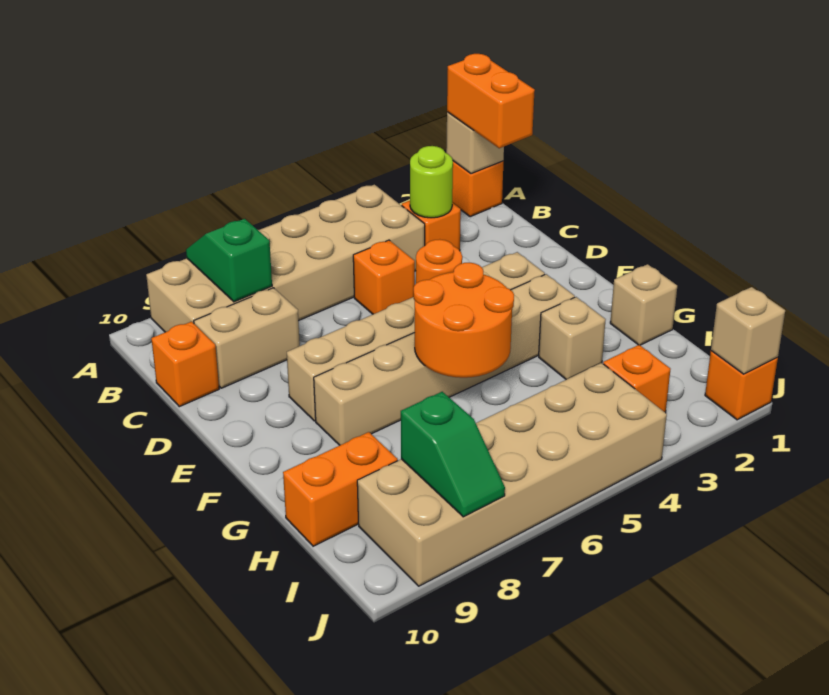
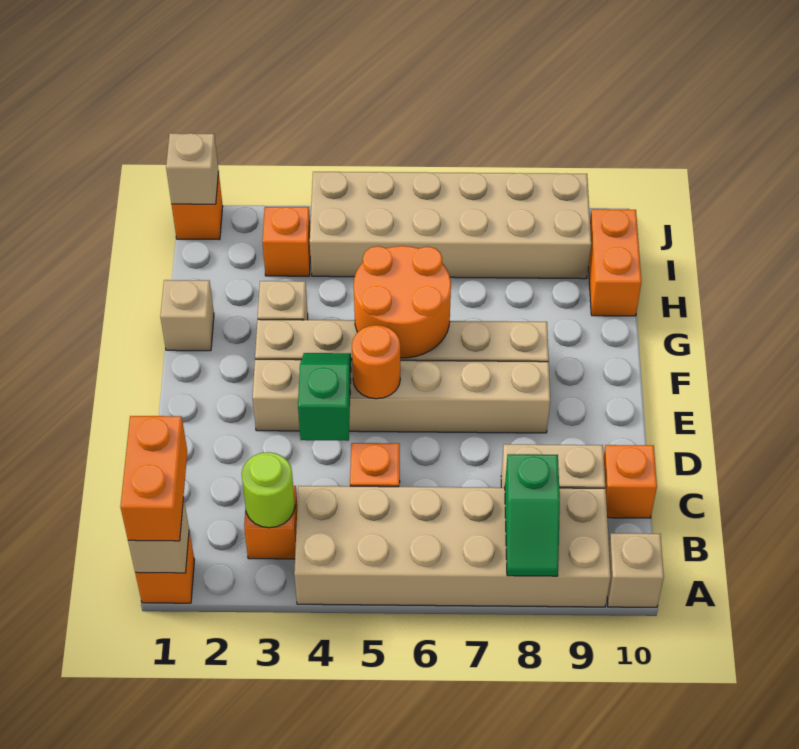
none -> tan brick A10 level 1
orange brick H9:H10 level 1 -> orange brick H10:I10 level 1
green slope I8:J8 level 2 top I -> green slope D4:E4 level 2 top D

